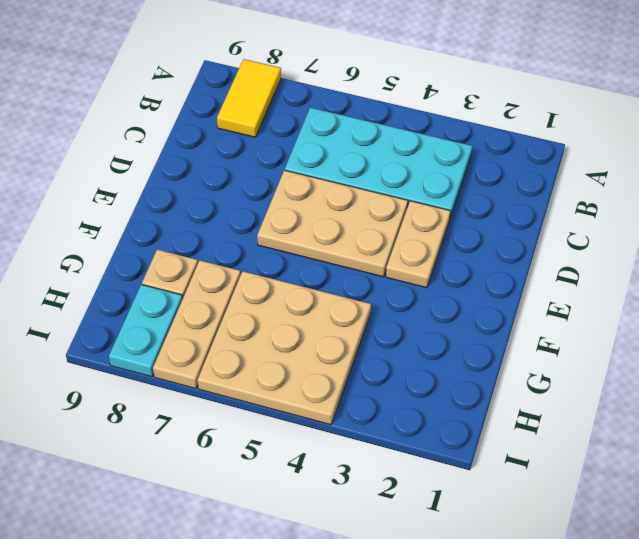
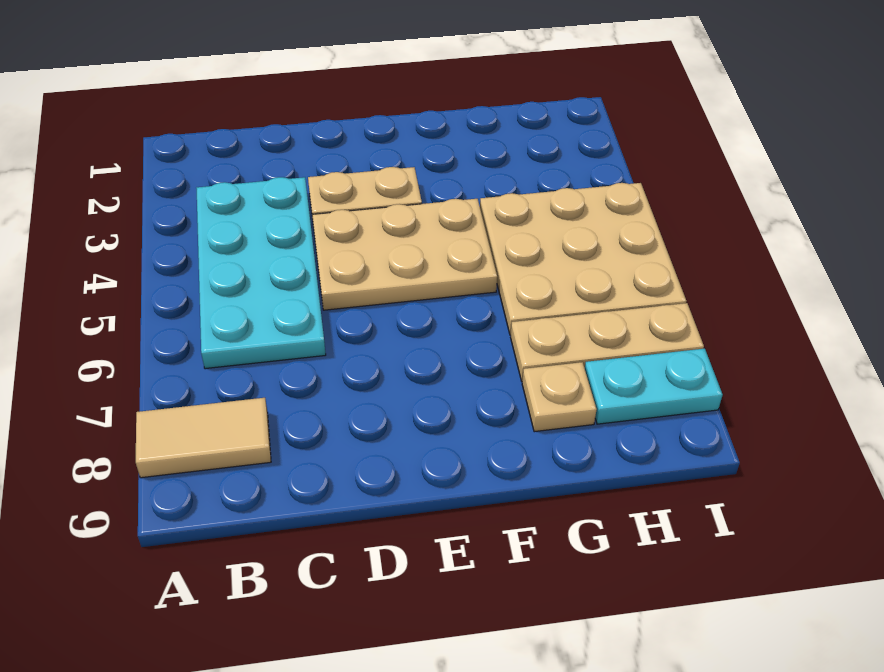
yellow tile A8:B8 level 1 -> tan tile A8:B8 level 1
tan plate D4:E6 level 1 -> tan plate D4:F5 level 1

